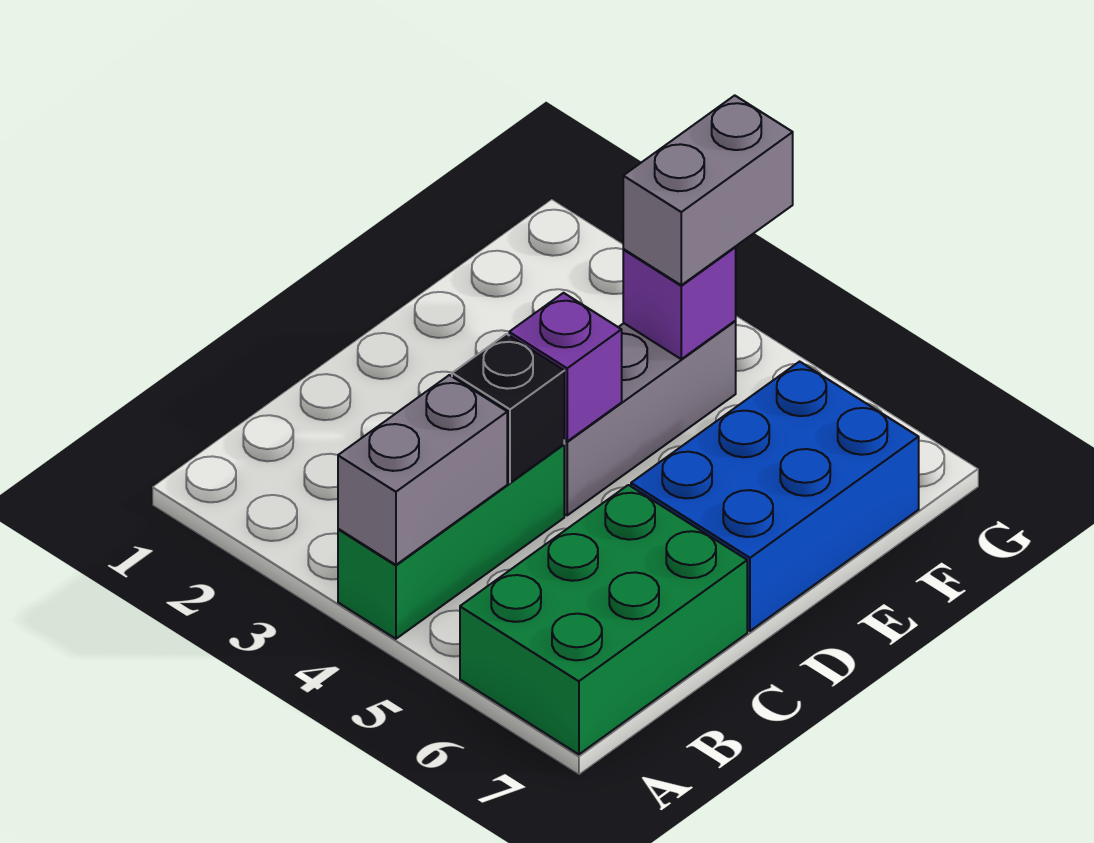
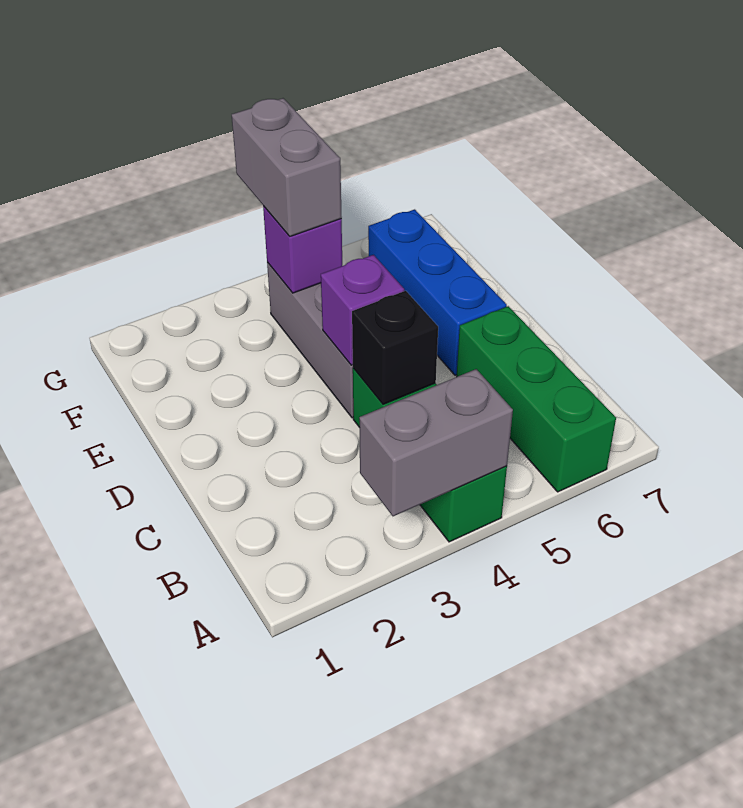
grey brick A4:B4 level 2 -> grey brick A3:A4 level 2
green brick A6:C7 level 1 -> green brick A6:C6 level 1
blue brick D6:F7 level 1 -> blue brick D6:F6 level 1

